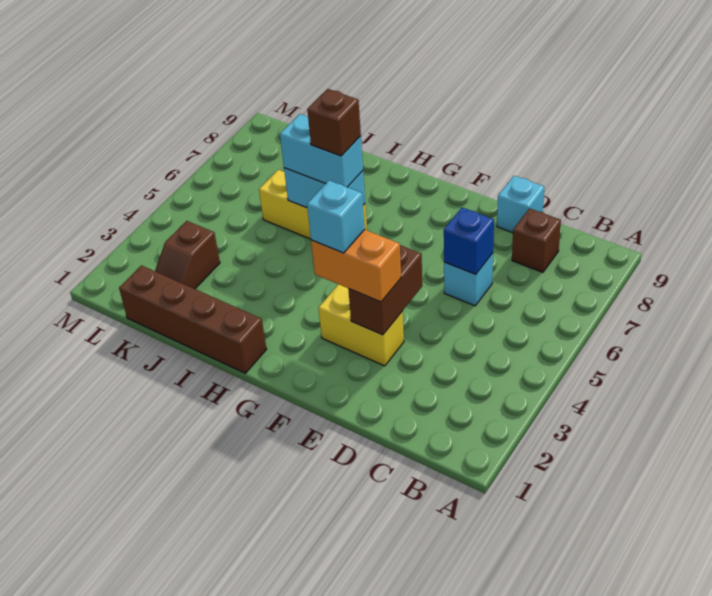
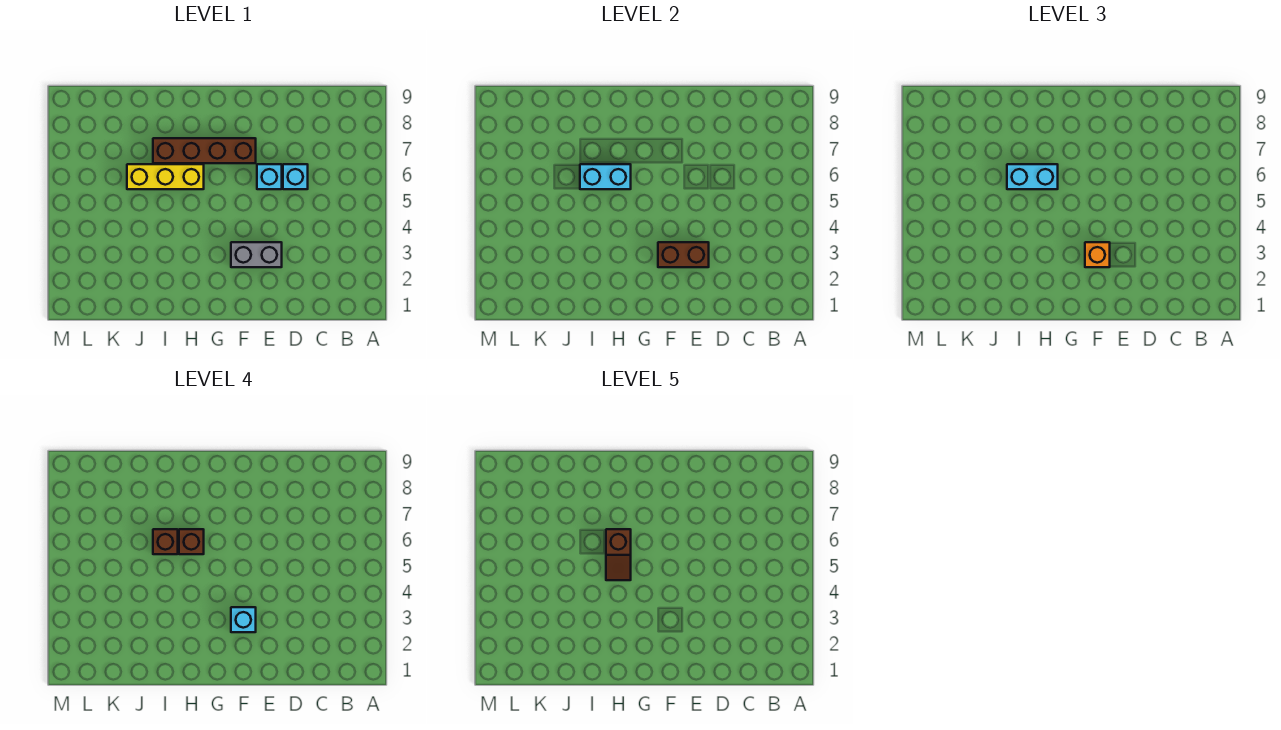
brown brick C8 level 1 -> brown brick I6 level 4
blue brick D6 level 2 -> none
cyan brick D9 level 1 -> cyan brick E6 level 1
yellow brick E3:F3 level 1 -> grey brick E3:F3 level 1
brown brick E3:E4 level 2 -> brown brick E3:F3 level 2
orange brick E3:F3 level 3 -> orange brick F3 level 3
brown brick H1:K1 level 1 -> brown brick F7:I7 level 1
brown slope K2:K3 level 1 top 3 -> brown slope H5:H6 level 5 top 6

